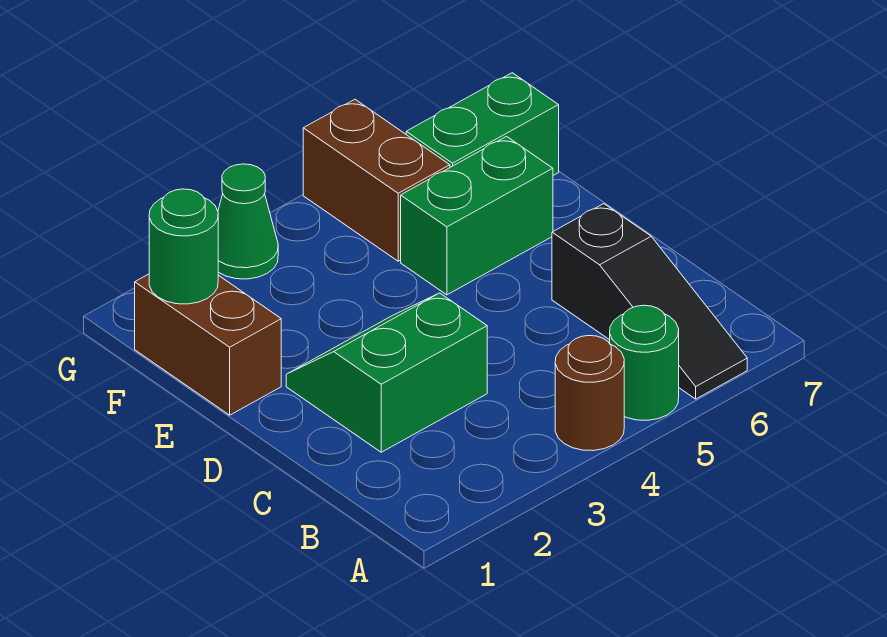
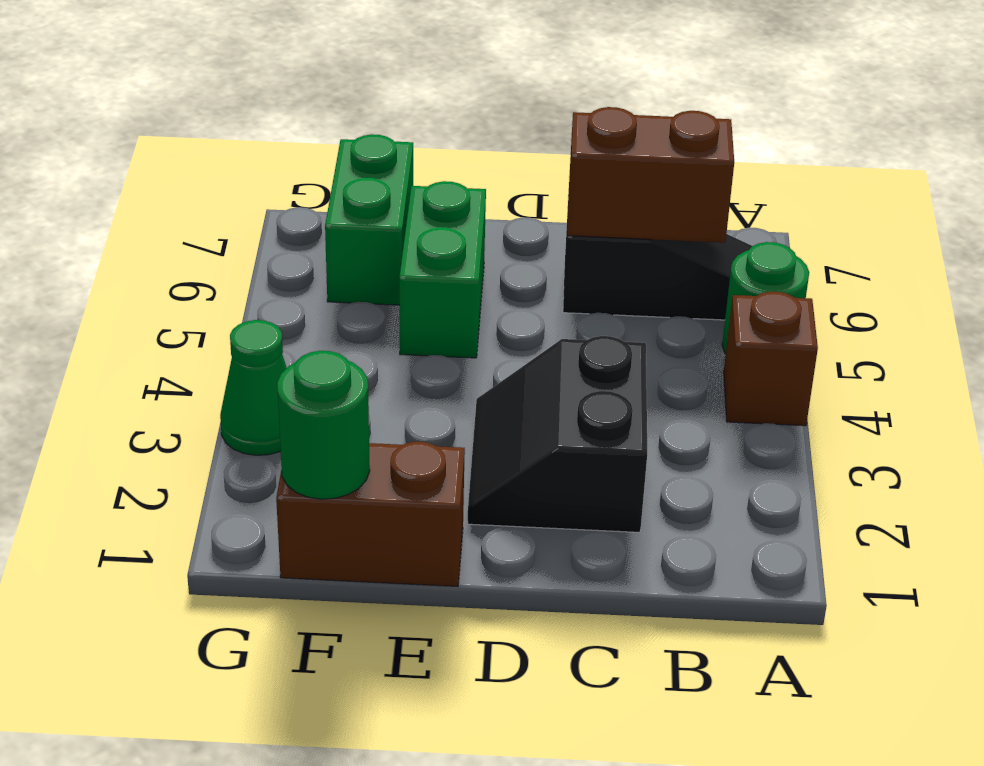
brown round brick A4 level 1 -> brown brick A4 level 1
green slope C2:D3 level 1 top C -> black slope C2:D3 level 1 top C
brown brick F5:G5 level 1 -> brown brick B6:C6 level 2

